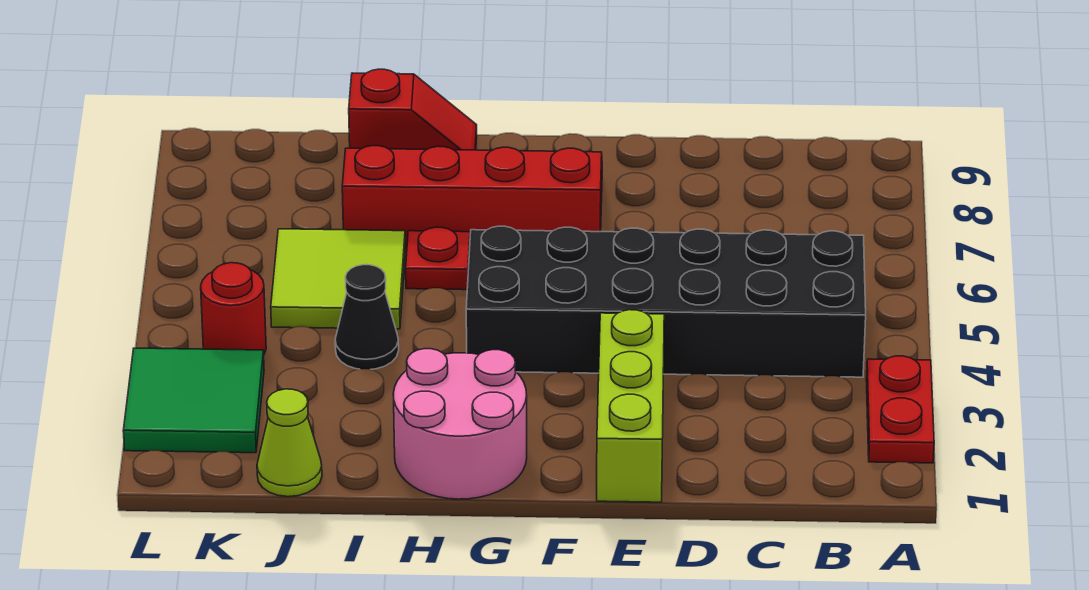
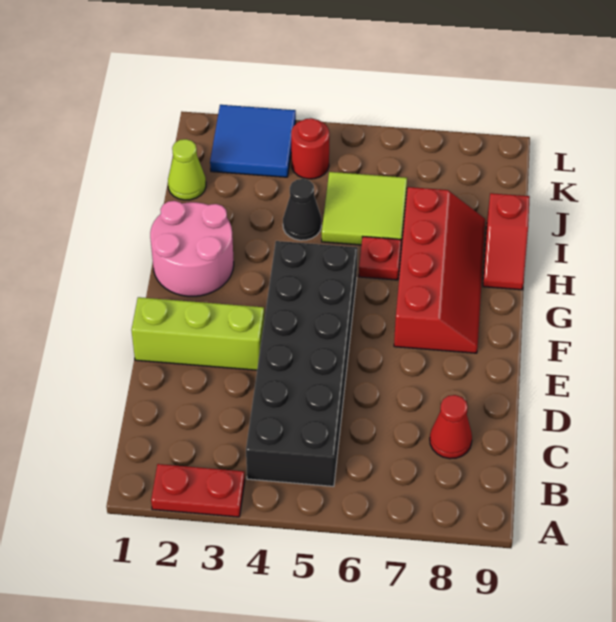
none -> red cone C8 level 1
green tile K2:L3 level 1 -> blue tile K2:L3 level 1

